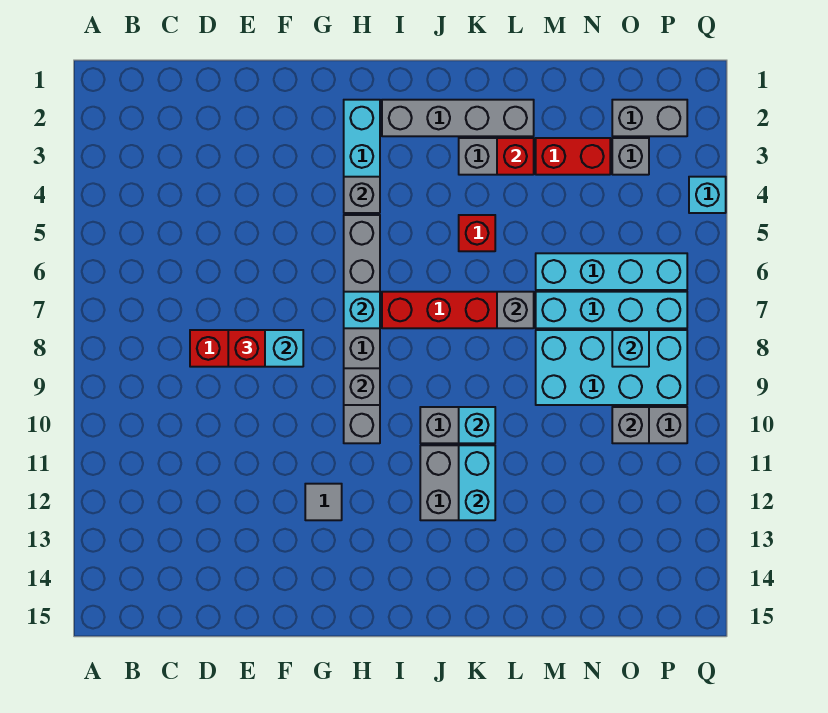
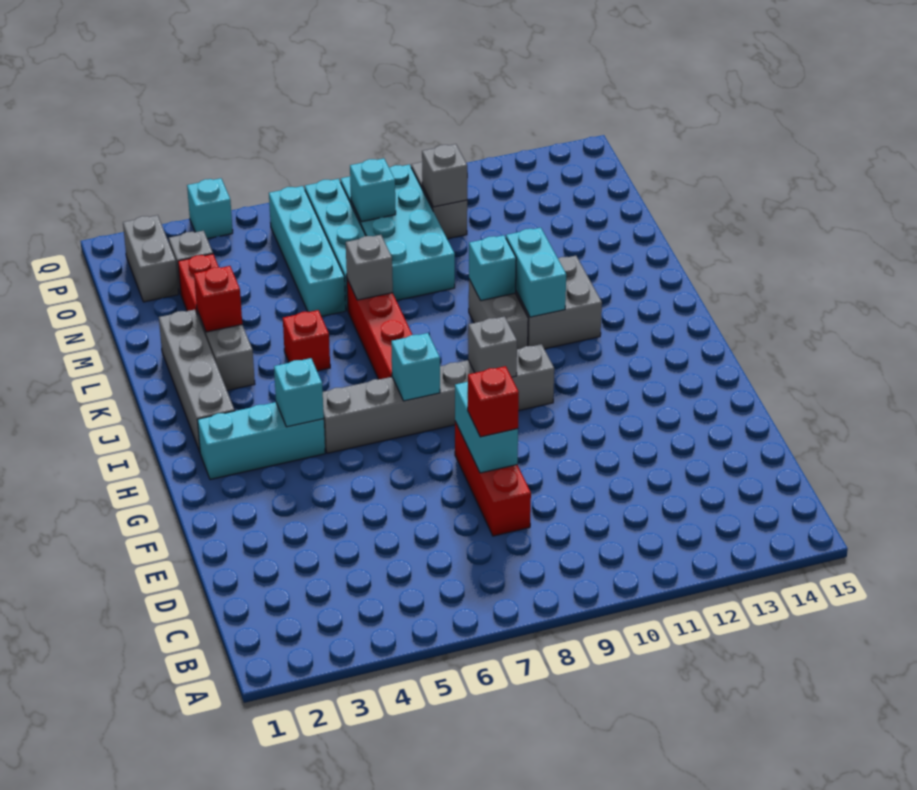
grey tile G12 level 1 -> none
grey brick H4 level 2 -> cyan brick H4 level 2
cyan brick K11:K12 level 2 -> cyan brick J11:K11 level 2

